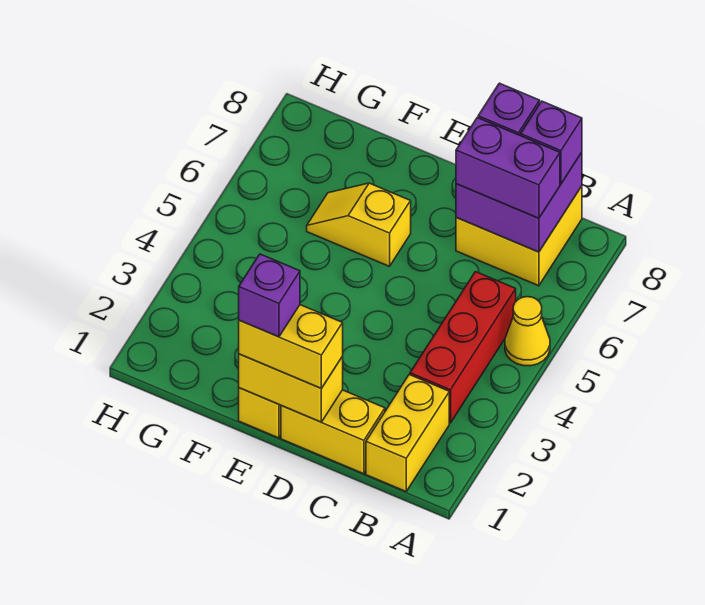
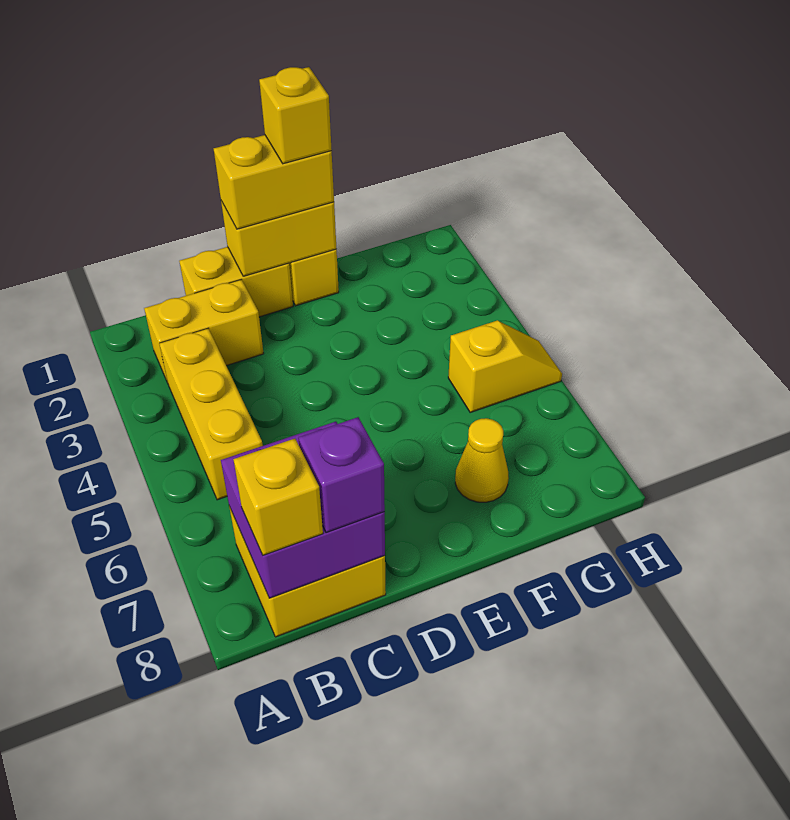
yellow cone A5 level 1 -> yellow cone F7 level 1
yellow brick B1:B2 level 1 -> yellow brick B2:C2 level 1
red brick B3:B5 level 1 -> yellow brick B3:B5 level 1
purple brick B7:C7 level 3 -> none
purple brick B8 level 3 -> yellow brick B8 level 3
purple brick E1 level 4 -> yellow brick E1 level 4
yellow slope E6:F6 level 1 top E -> yellow slope G5:H5 level 1 top G

